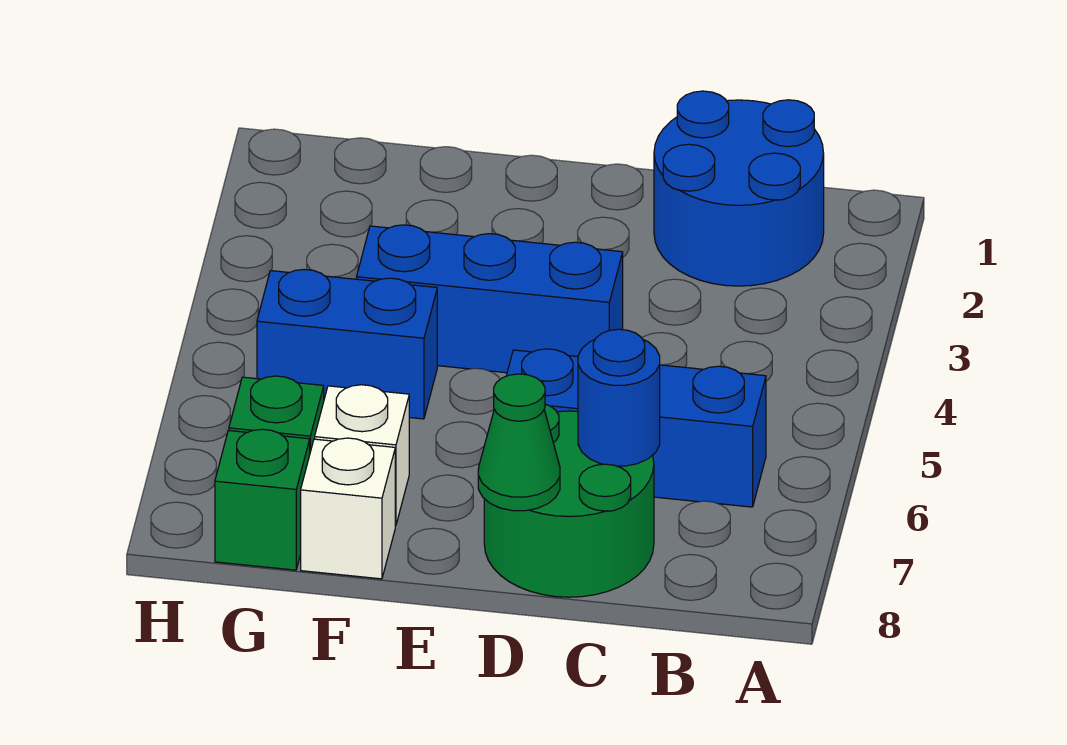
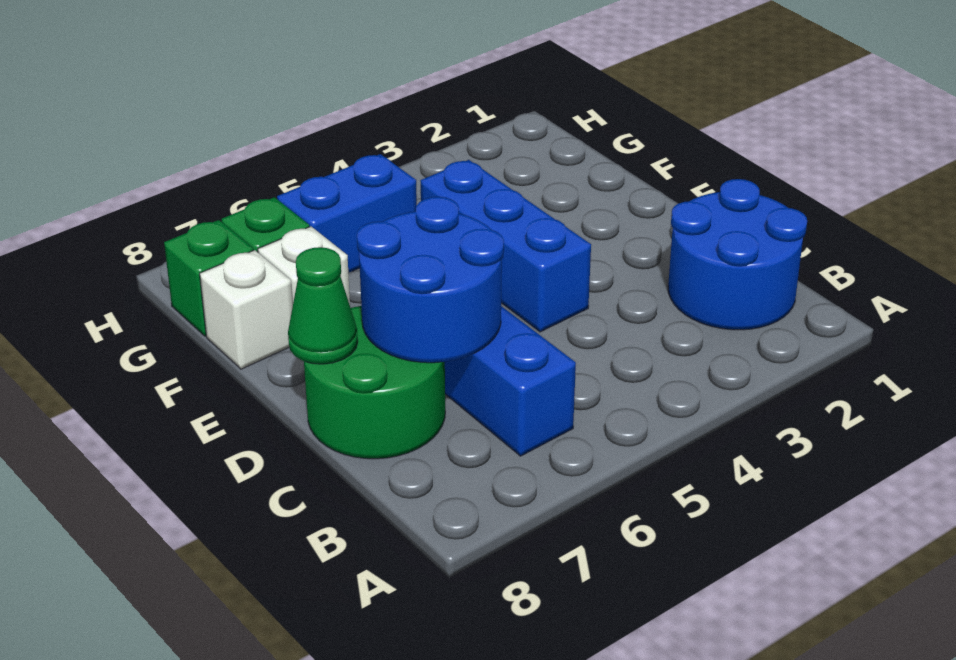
blue round brick C7 level 2 -> blue round brick C6:D7 level 2
blue brick F5:G5 level 1 -> blue brick G5:G6 level 1

